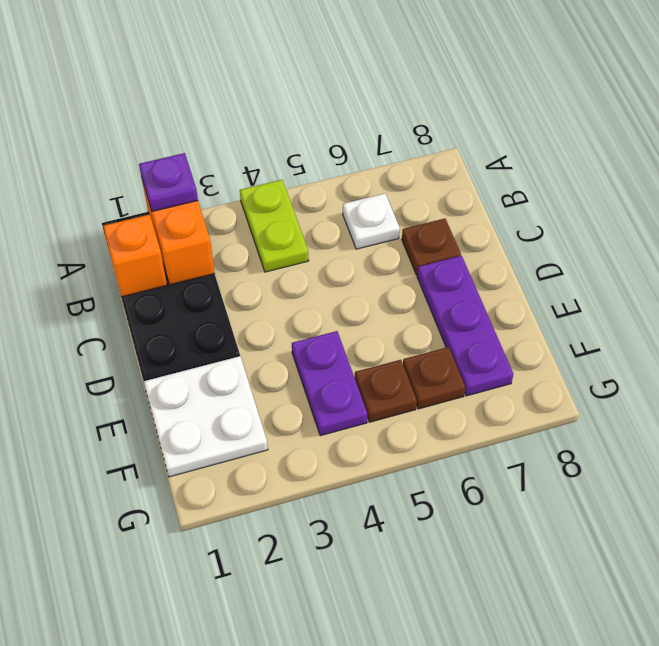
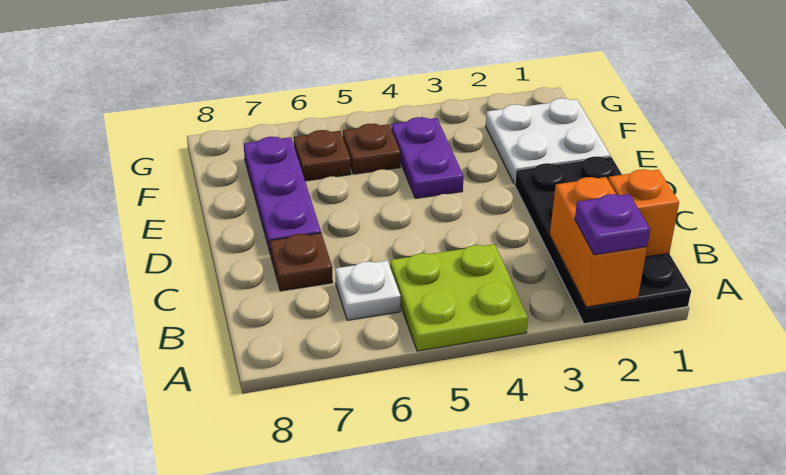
lime plate A4:B4 level 1 -> lime plate A4:B5 level 1

